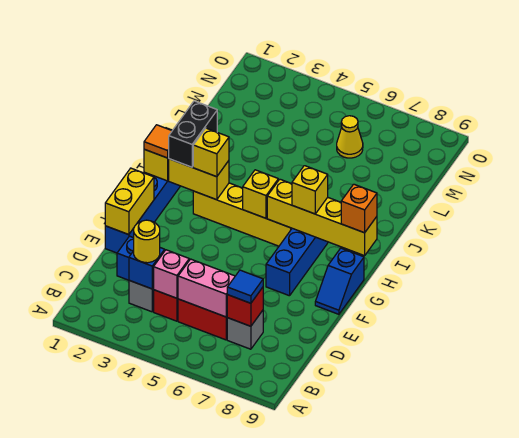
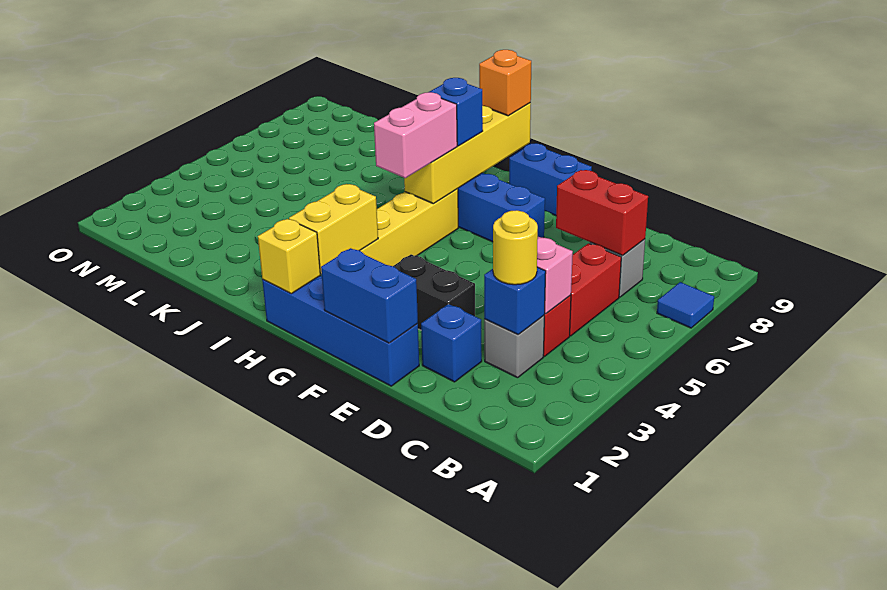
pink brick C5:C6 level 2 -> pink brick H5:H6 level 3
red brick C7 level 2 -> red brick C7:D7 level 2
blue tile C7 level 3 -> blue tile A7 level 1
yellow brick E1:F1 level 2 -> blue brick E1:F1 level 2
blue slope F9:G9 level 1 top G -> blue brick F9:G9 level 1
orange tile H1 level 3 -> none
black brick H2:I2 level 3 -> black brick E3:F3 level 1
yellow brick H3 level 3 -> none
yellow brick H5 level 2 -> none
yellow brick H7 level 3 -> blue brick H7 level 3
yellow cone M6 level 1 -> none

